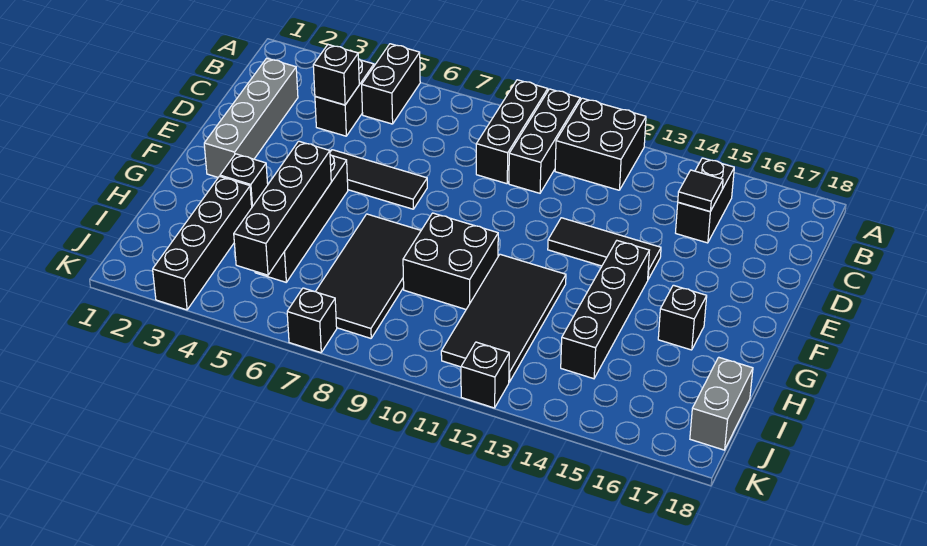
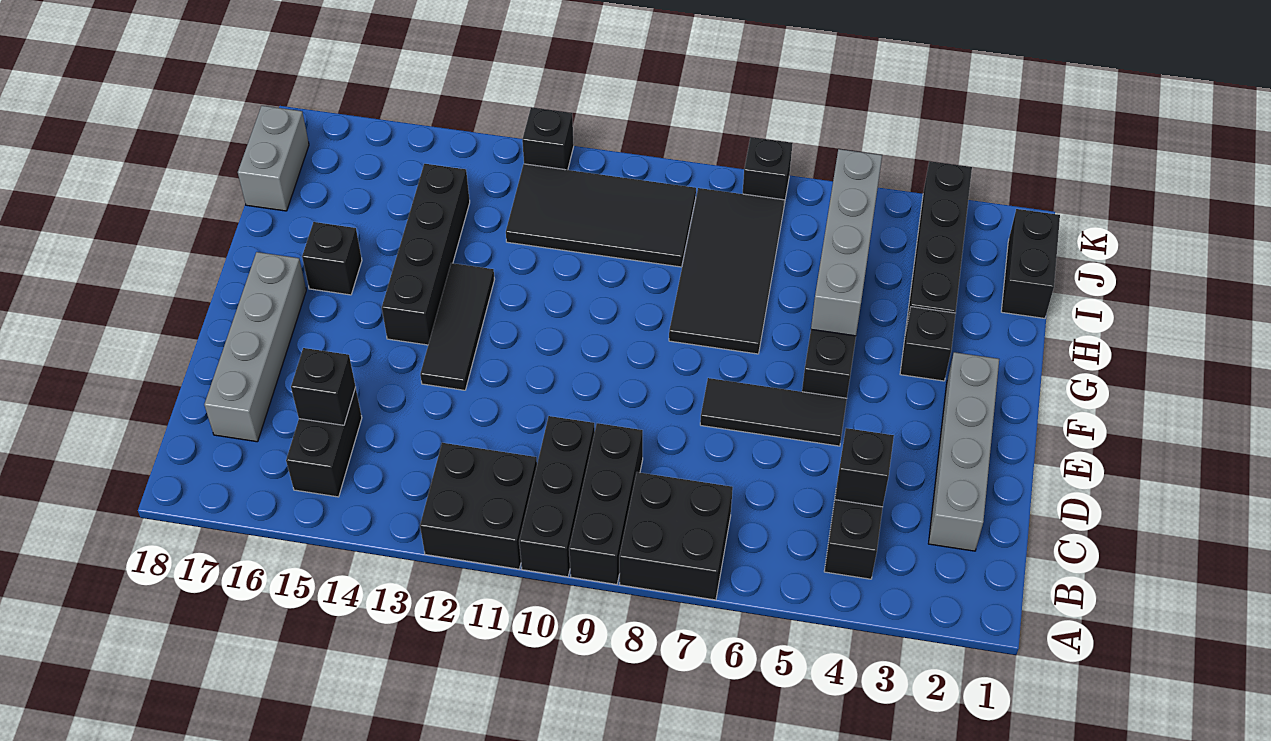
black brick A5:B5 level 1 -> black brick I1:J1 level 1
black tile C15 level 2 -> black brick C15 level 2
none -> grey brick C17:F17 level 1
black tile E12:E14 level 1 -> black tile E13:G13 level 1
black brick G5:J5 level 2 -> grey brick G5:J5 level 2
black brick G9:H10 level 1 -> black brick A7:B8 level 1
black tile G11:J12 level 1 -> black tile I9:J12 level 1

